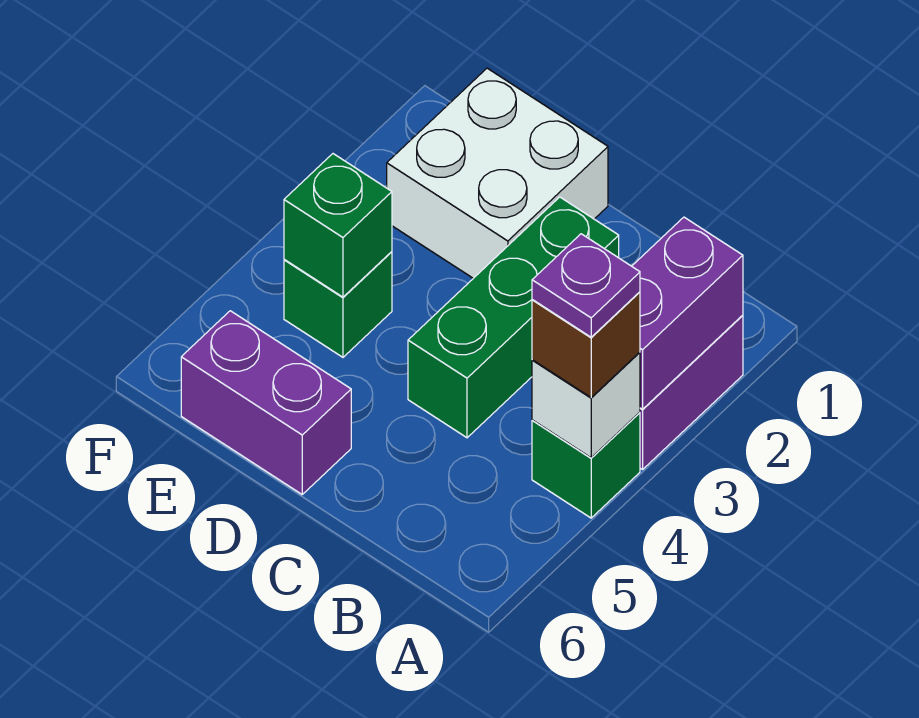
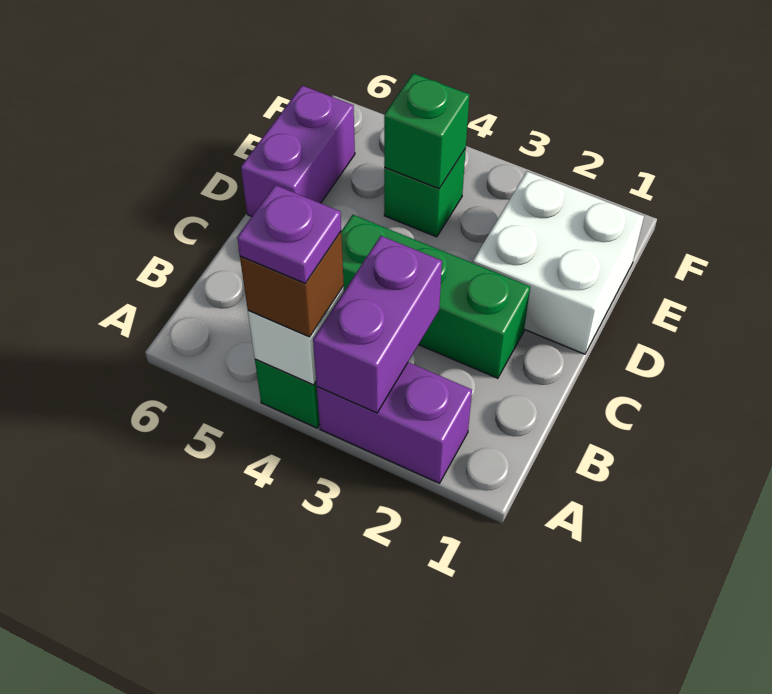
purple brick A2:A3 level 2 -> purple brick A3:B3 level 2

